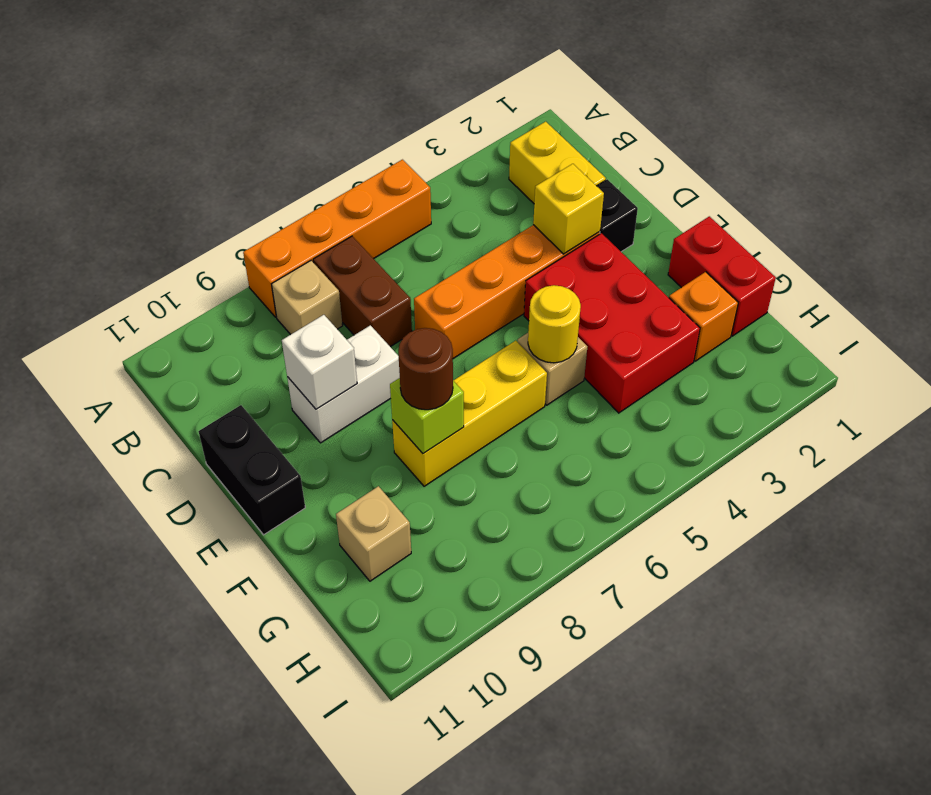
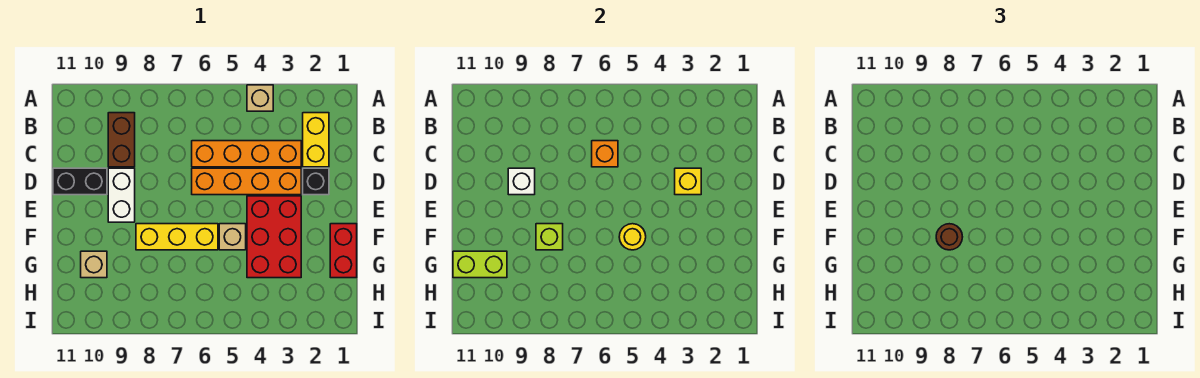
orange brick A5:A8 level 1 -> orange brick C3:C6 level 1
brown brick B7:C7 level 1 -> brown brick B9:C9 level 1
tan brick B8 level 1 -> tan brick A4 level 1
white brick D8:D9 level 1 -> white brick D9:E9 level 1
black brick D11:E11 level 1 -> black brick D10:D11 level 1
orange brick G2 level 1 -> orange brick C6 level 2
none -> lime brick G10:G11 level 2

